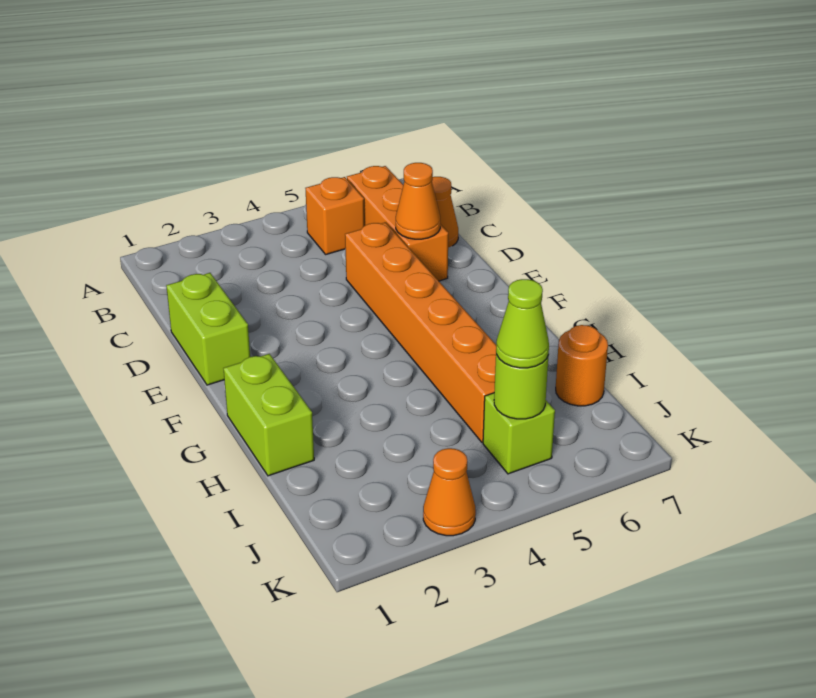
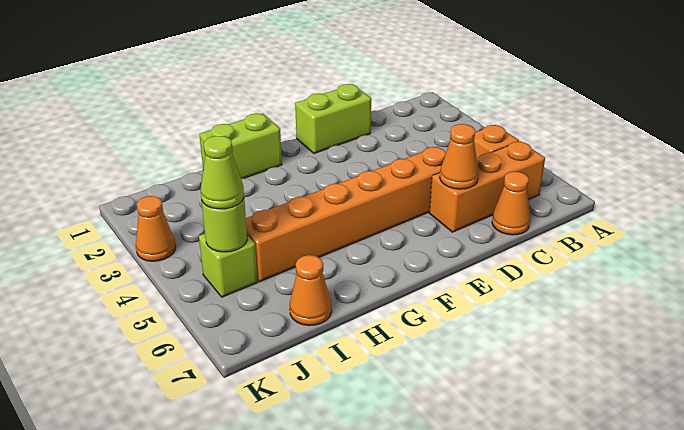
orange round brick I7 level 1 -> orange cone I7 level 1

